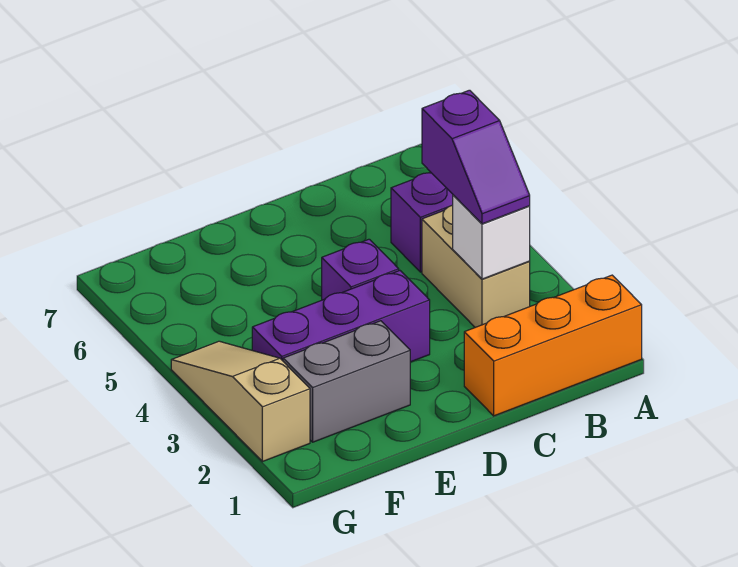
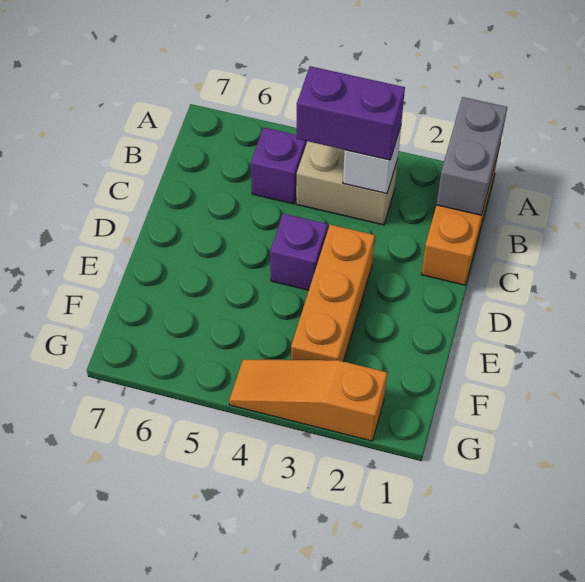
purple slope B3:B4 level 3 top 4 -> purple brick B3:B4 level 3
purple brick D3:F3 level 1 -> orange brick D3:F3 level 1
grey brick E2:F2 level 1 -> grey brick A1:B1 level 2
tan slope G2:G4 level 1 top 2 -> orange slope G2:G4 level 1 top 2

